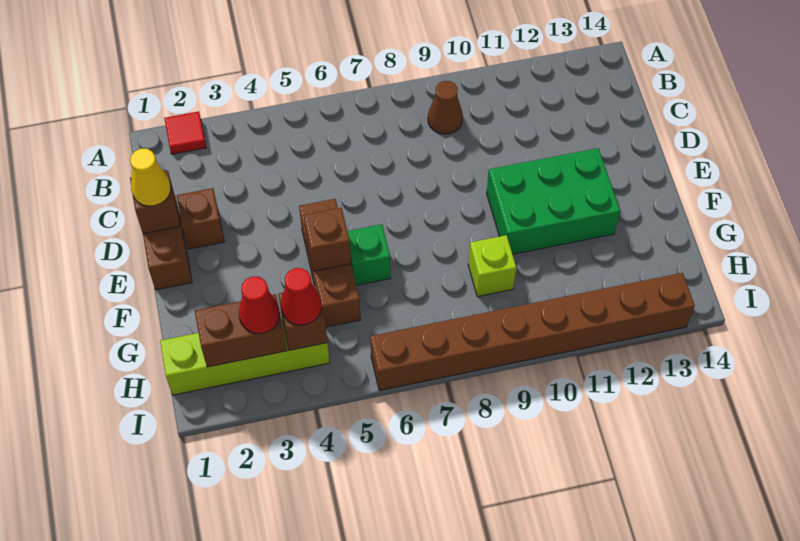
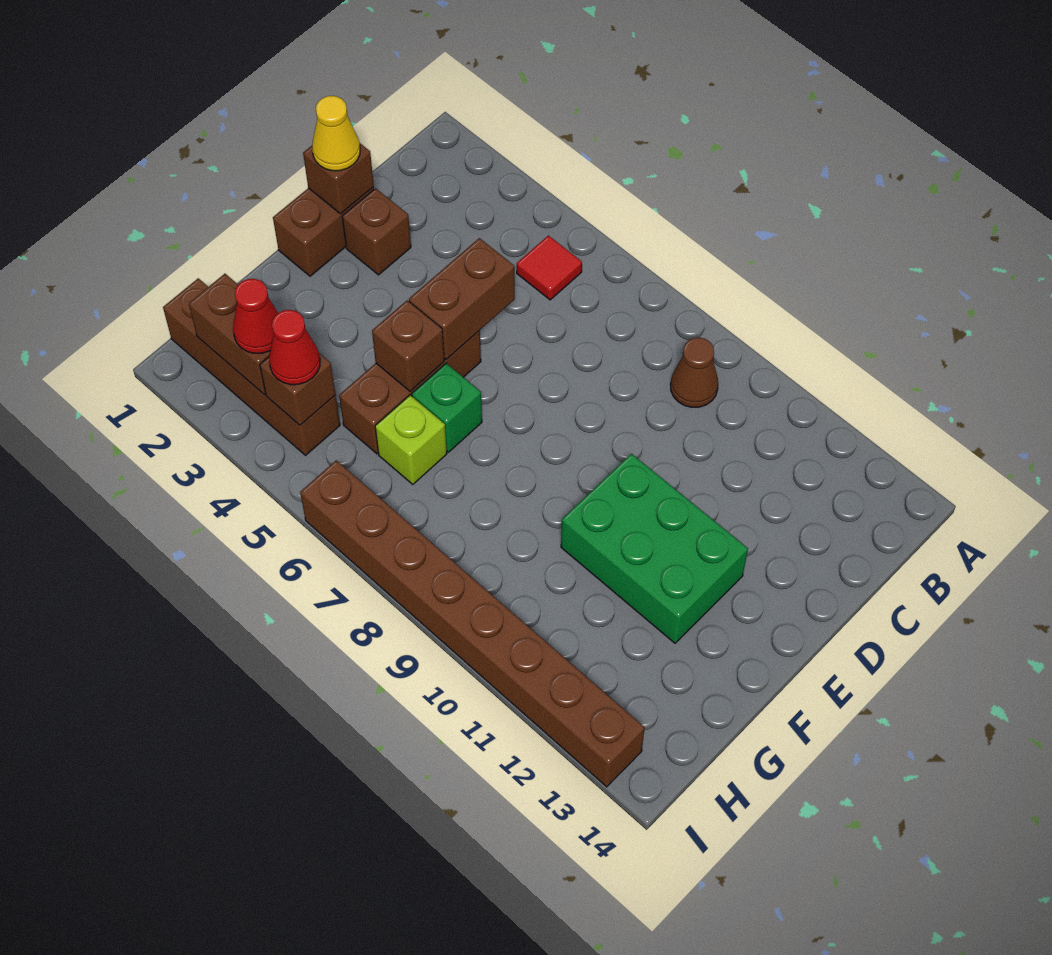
red tile A2 level 1 -> red tile B5 level 1
none -> brown brick D5:E5 level 2
lime brick G9 level 1 -> lime brick G6 level 1
lime brick H1:H4 level 1 -> brown brick H1:H4 level 1

